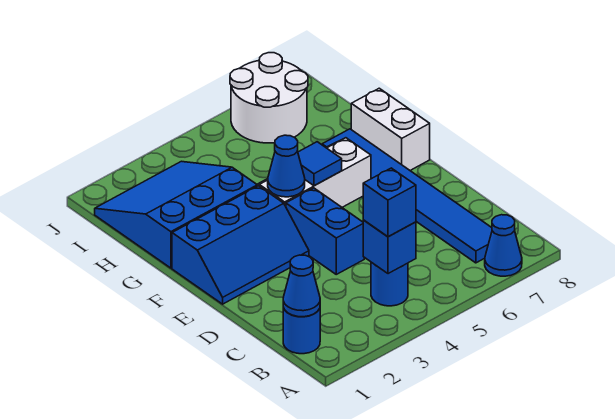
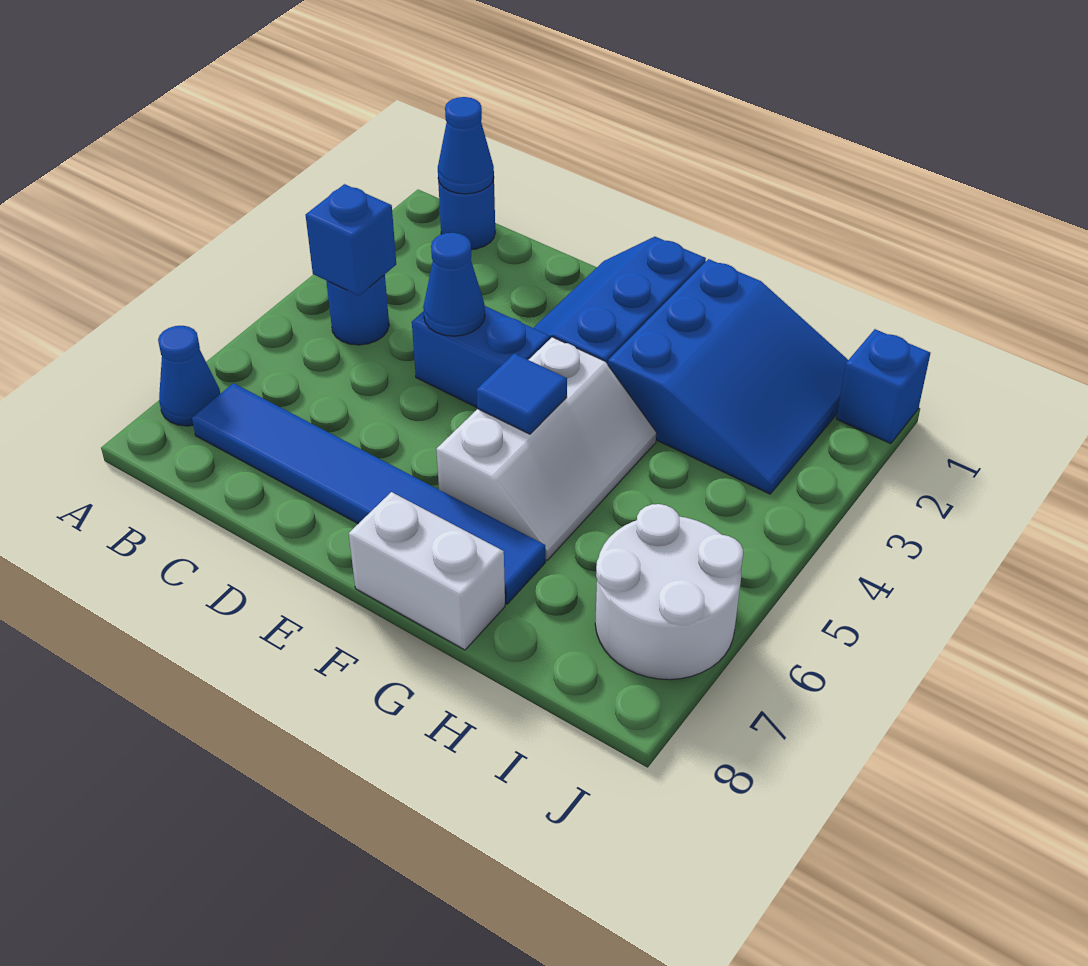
blue brick B4 level 3 -> blue brick J1 level 1
blue cone F4 level 2 -> blue cone D4 level 2

